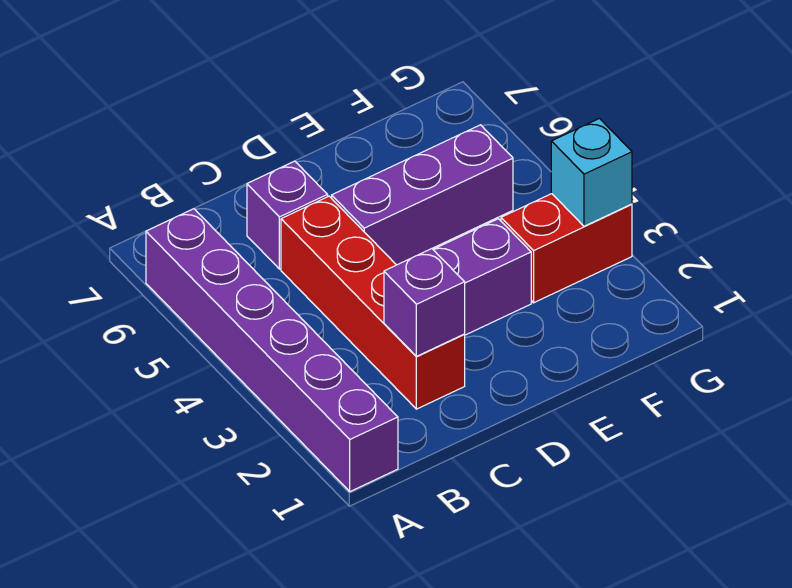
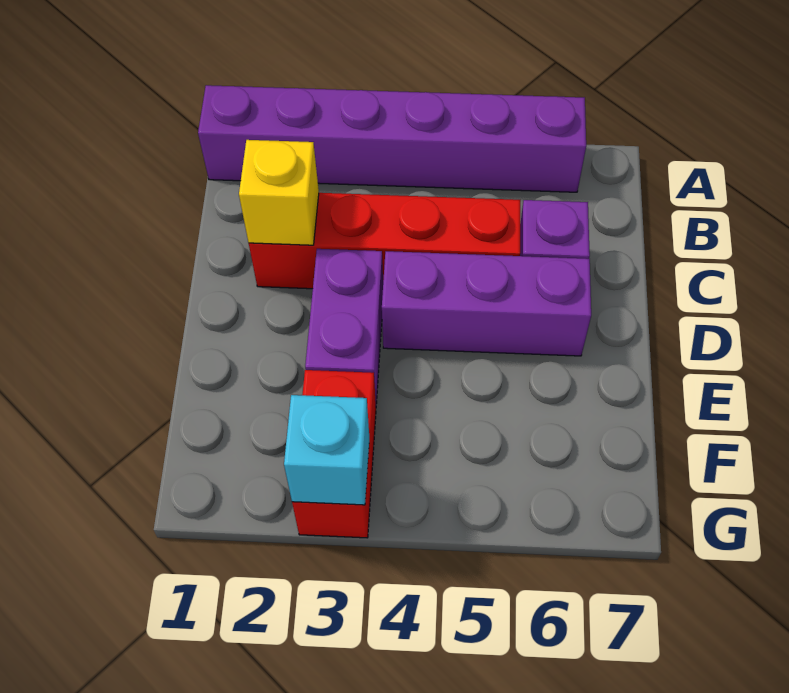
purple brick C2 level 2 -> yellow brick C2 level 2
purple brick D5:F5 level 1 -> purple brick D4:D6 level 1

